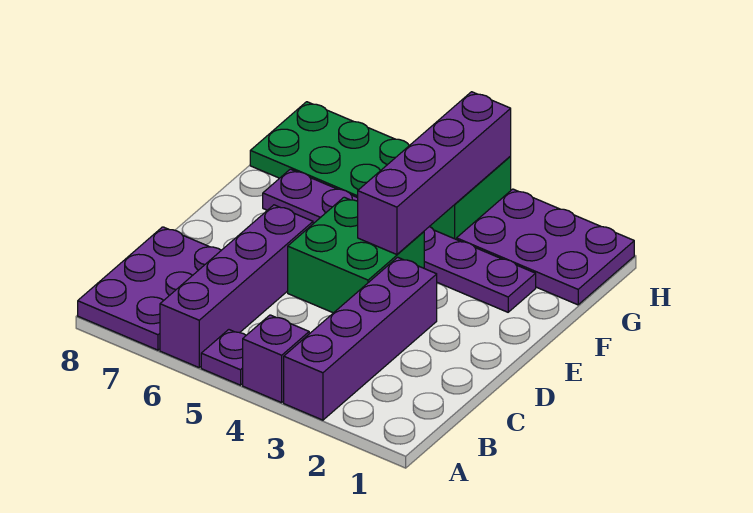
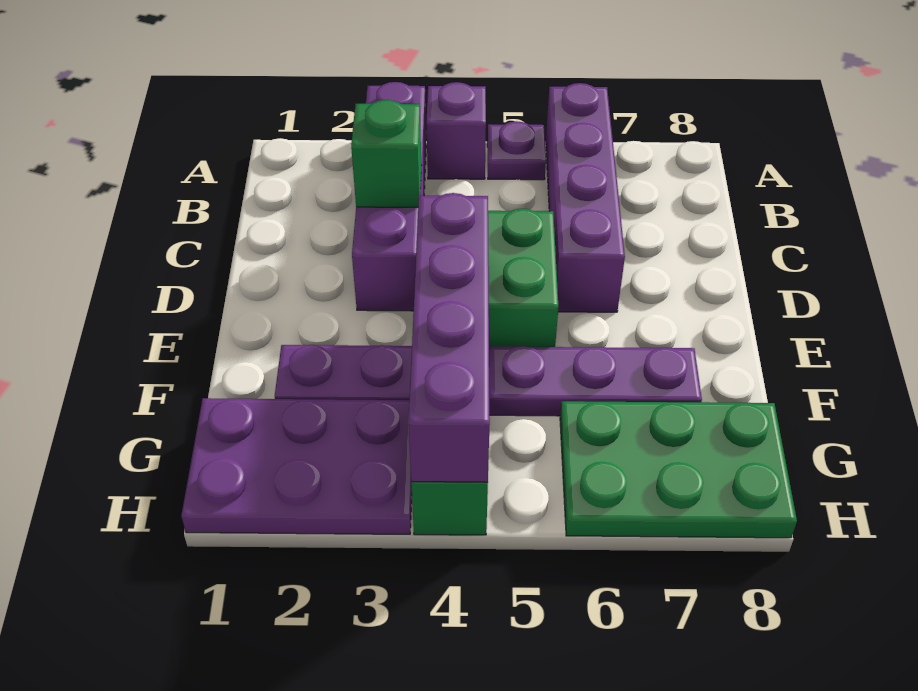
purple plate A7:C8 level 1 -> none
none -> green brick C3 level 2

